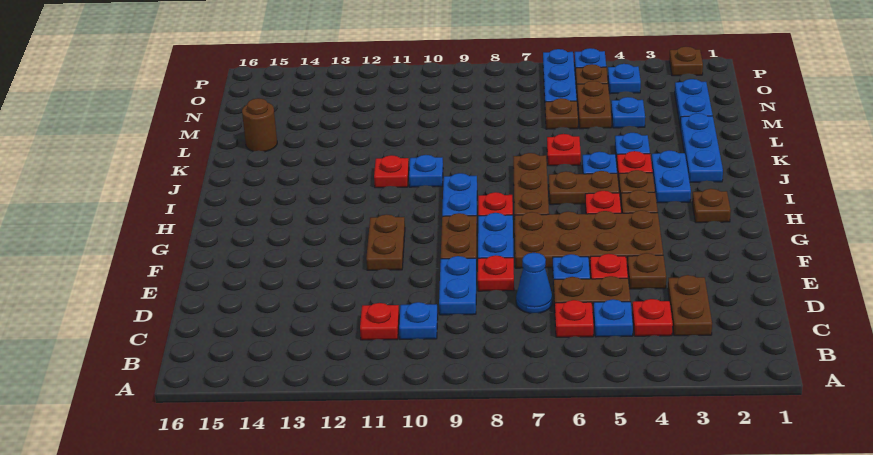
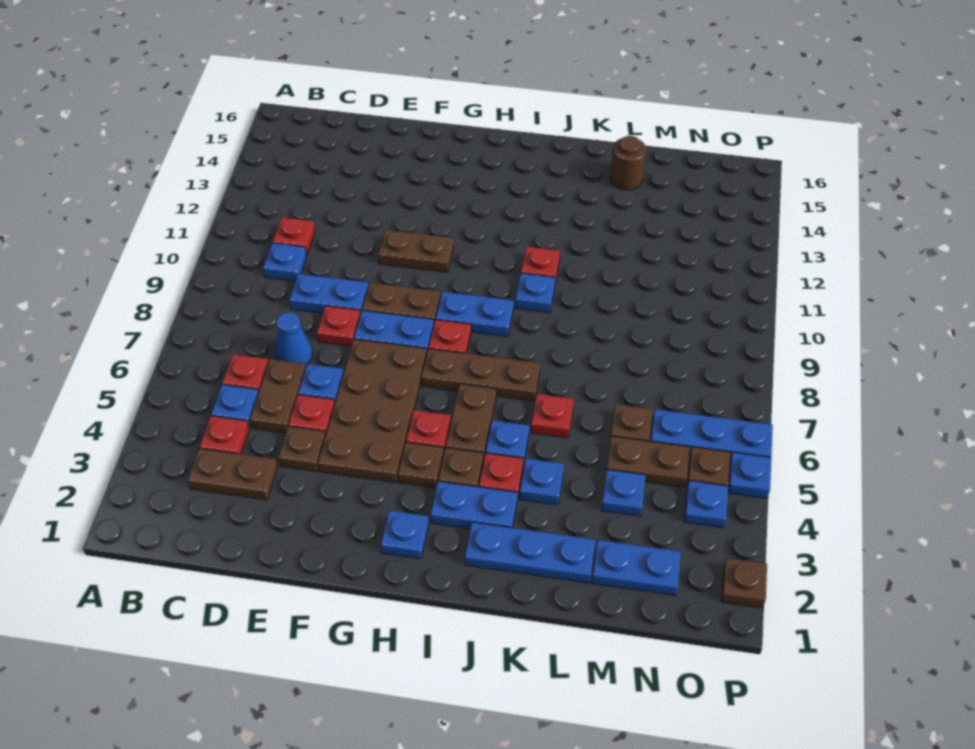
brown plate H2 level 1 -> blue plate H2 level 1

